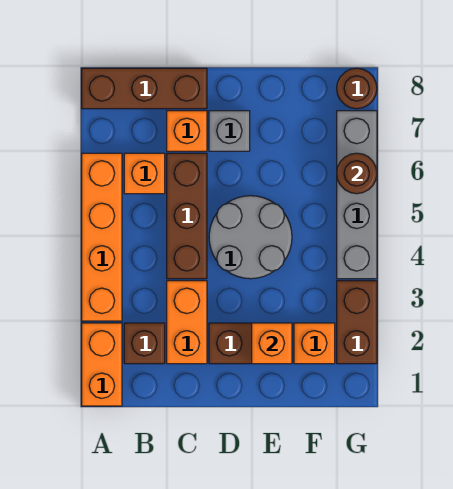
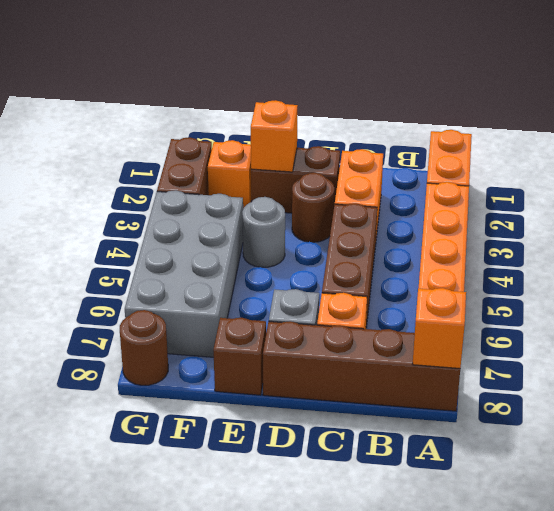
brown brick A8:C8 level 1 -> brown brick A8:D8 level 1
brown brick B2 level 1 -> brown brick E8 level 1
orange brick B6 level 1 -> orange brick A8 level 2
grey round brick D4:E5 level 1 -> grey round brick E4 level 1
grey brick G4:G7 level 1 -> grey brick F4:G7 level 1
brown round brick G6 level 2 -> brown round brick D3 level 1

